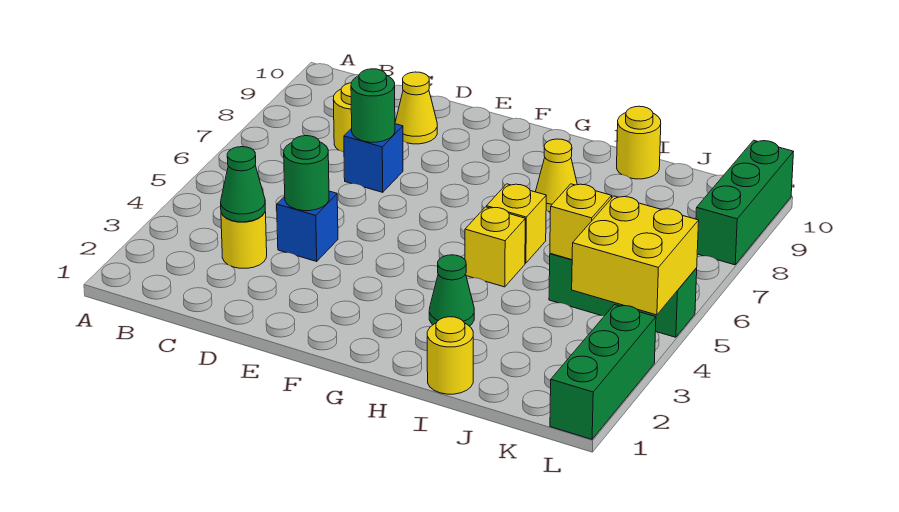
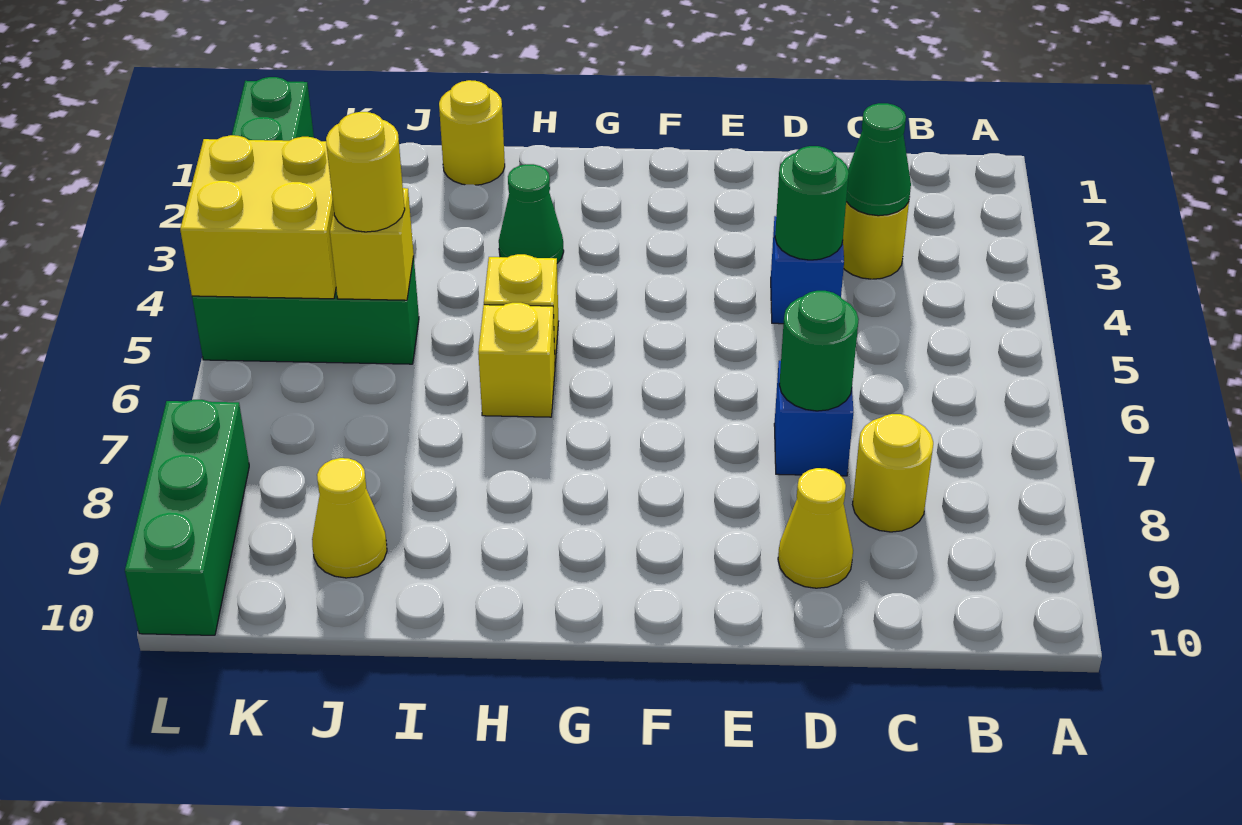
yellow cone H8 level 1 -> yellow cone J9 level 1
yellow round brick I10 level 1 -> yellow round brick J5 level 3

